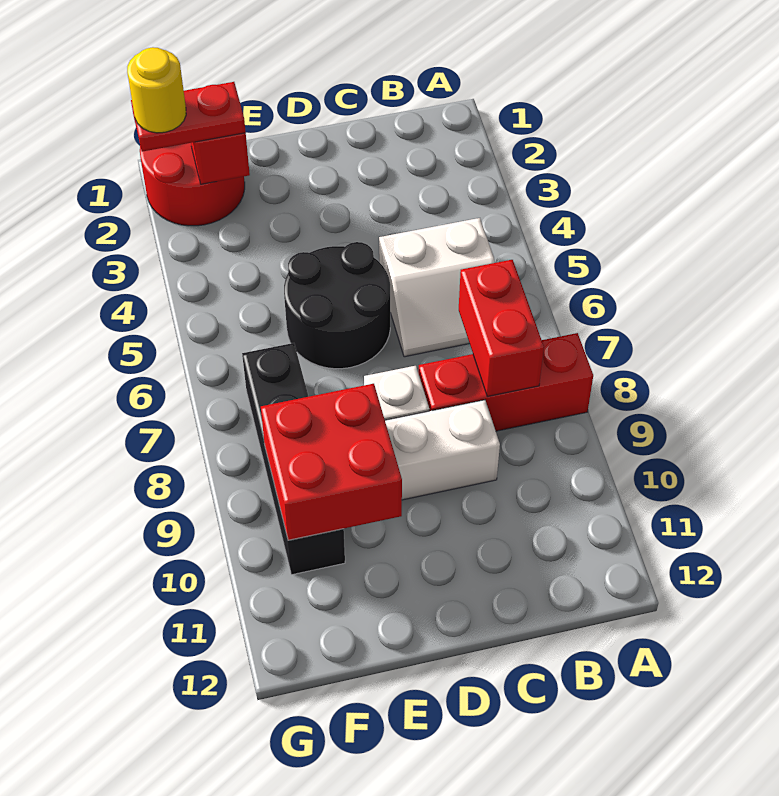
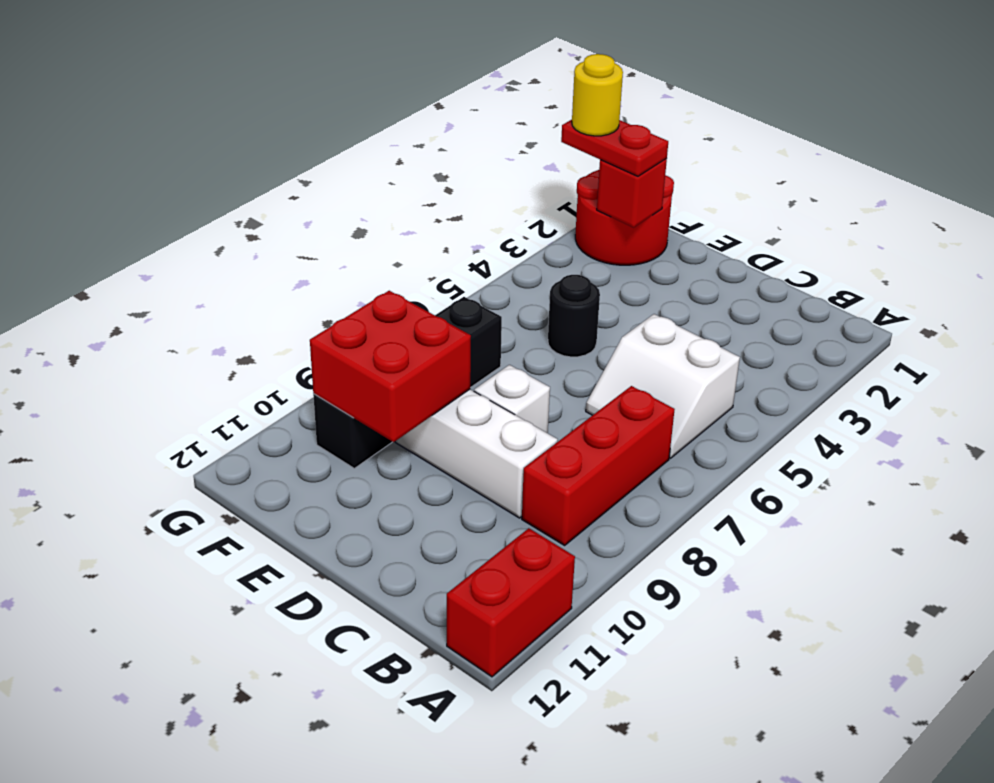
red brick A8:C8 level 1 -> red brick B7:B9 level 1
red brick B7:B8 level 2 -> red brick A11:A12 level 1
black round brick D5:E6 level 1 -> black round brick E5 level 1

